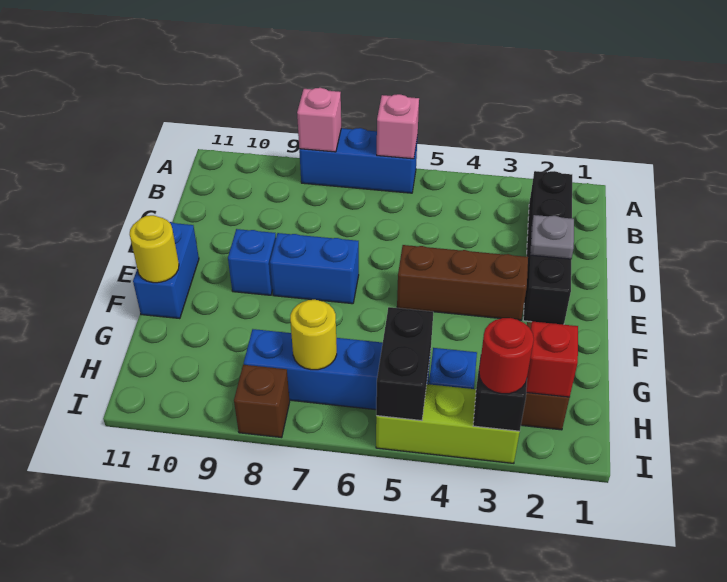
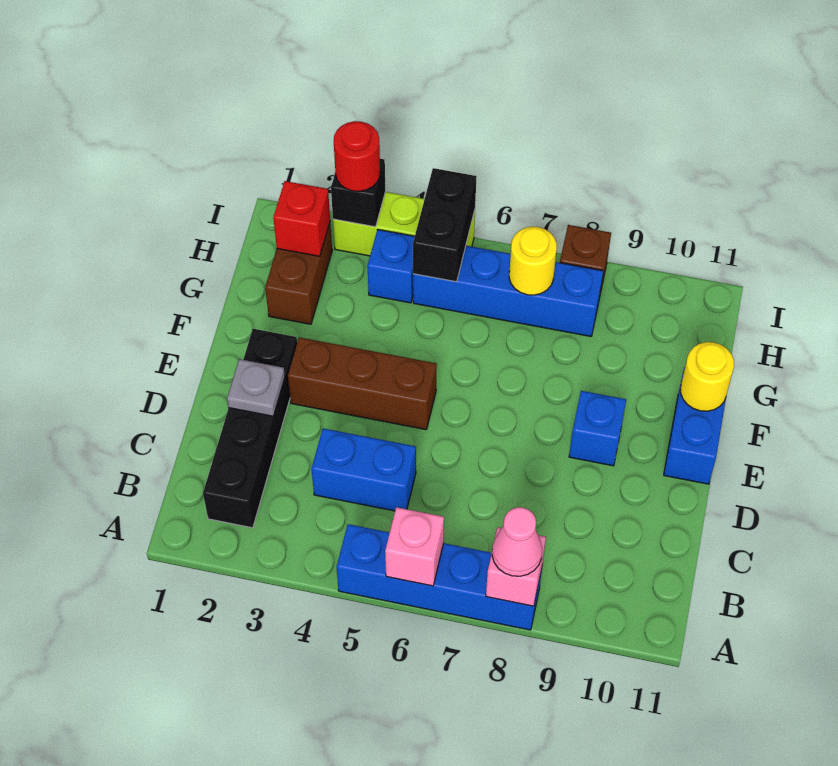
blue brick A6:A8 level 1 -> blue brick A5:A8 level 1
none -> pink cone A8 level 3
blue brick E7:E8 level 1 -> blue brick C4:C5 level 1

